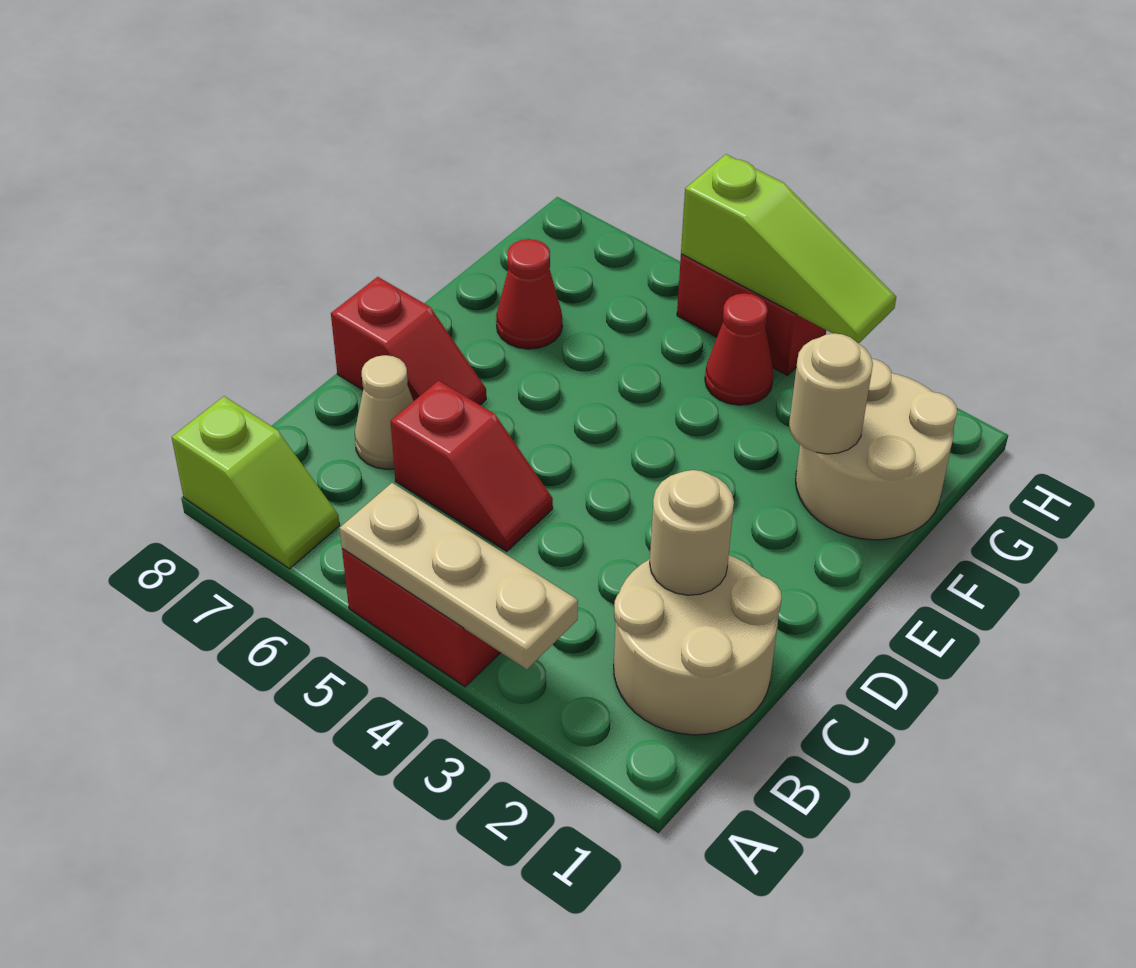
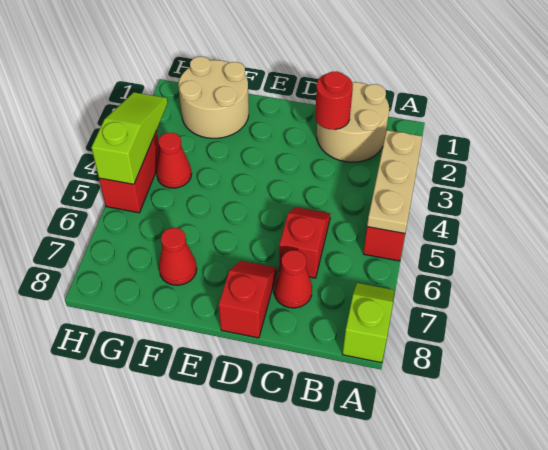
tan round brick C2 level 2 -> red round brick C2 level 2
tan cone C7 level 1 -> red cone C7 level 1
tan round brick F2 level 2 -> none

